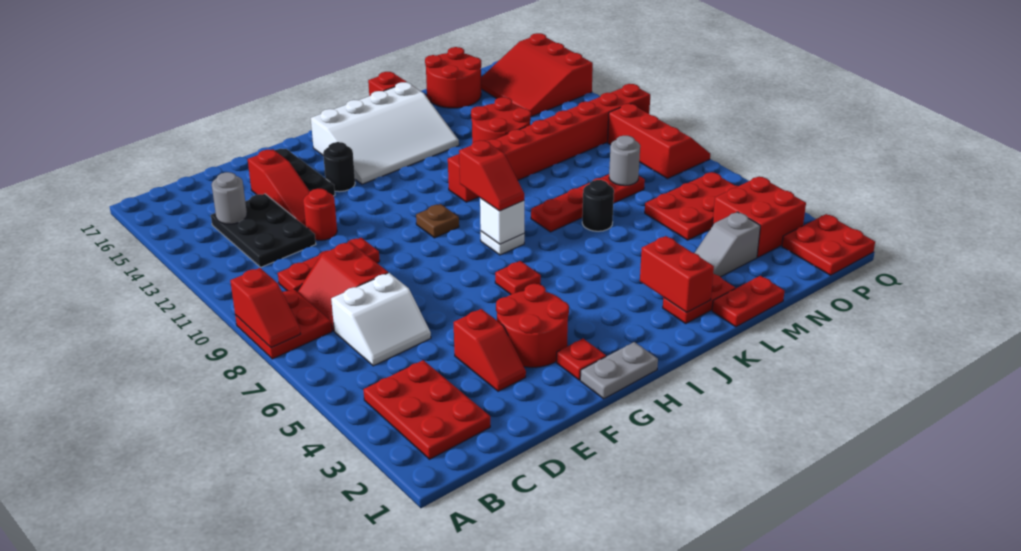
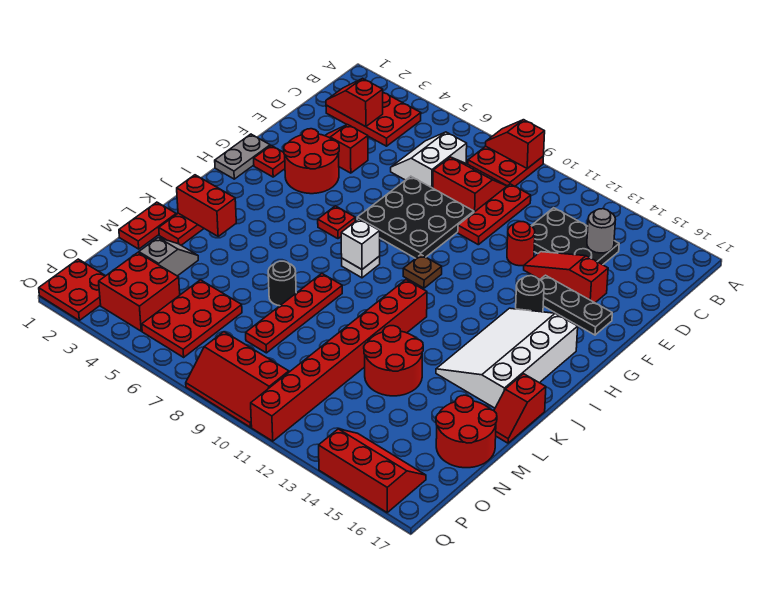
none -> black plate E7:G9 level 1
red slope I8:I9 level 3 top 9 -> red slope C2:C3 level 2 top 3
grey round brick N8 level 2 -> none
red slope O14:Q16 level 1 top Q -> red slope P14:Q16 level 1 top Q

